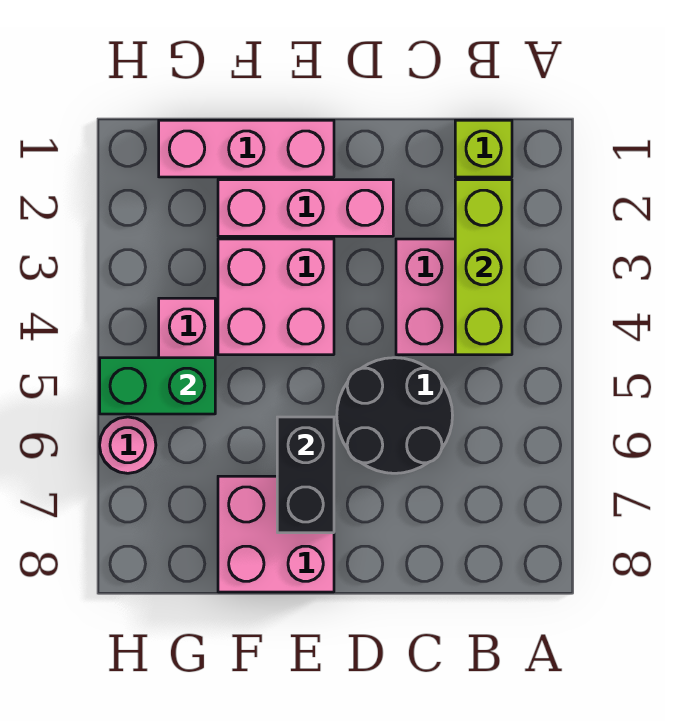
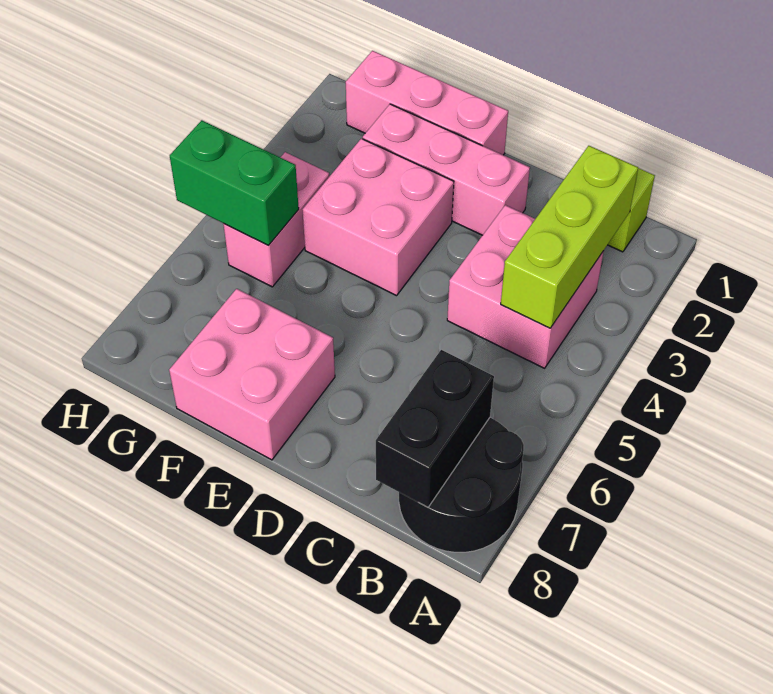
black round brick C5:D6 level 1 -> black round brick A7:B8 level 1
black brick E6:E7 level 2 -> black brick B7:B8 level 2
pink round brick H6 level 1 -> none

